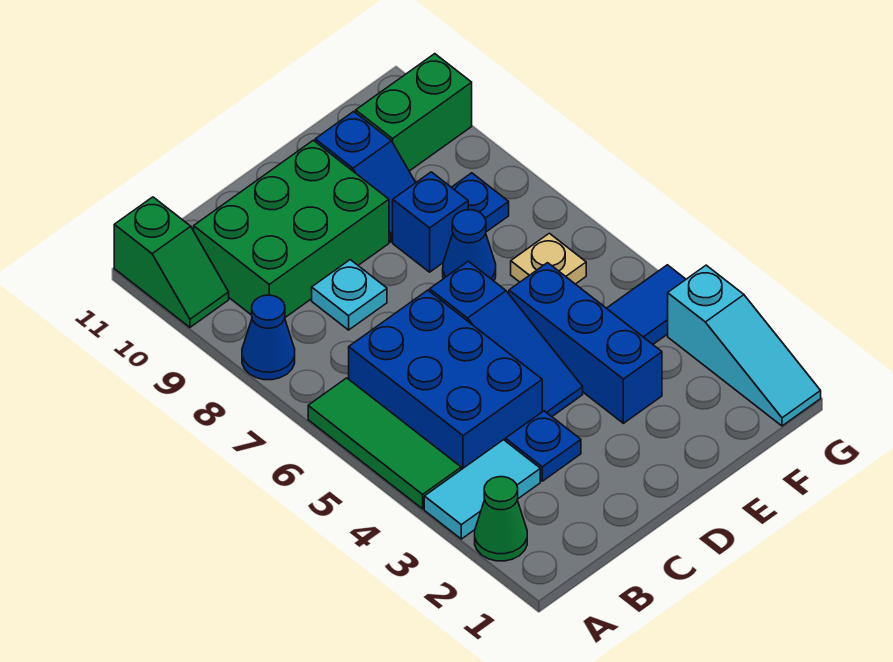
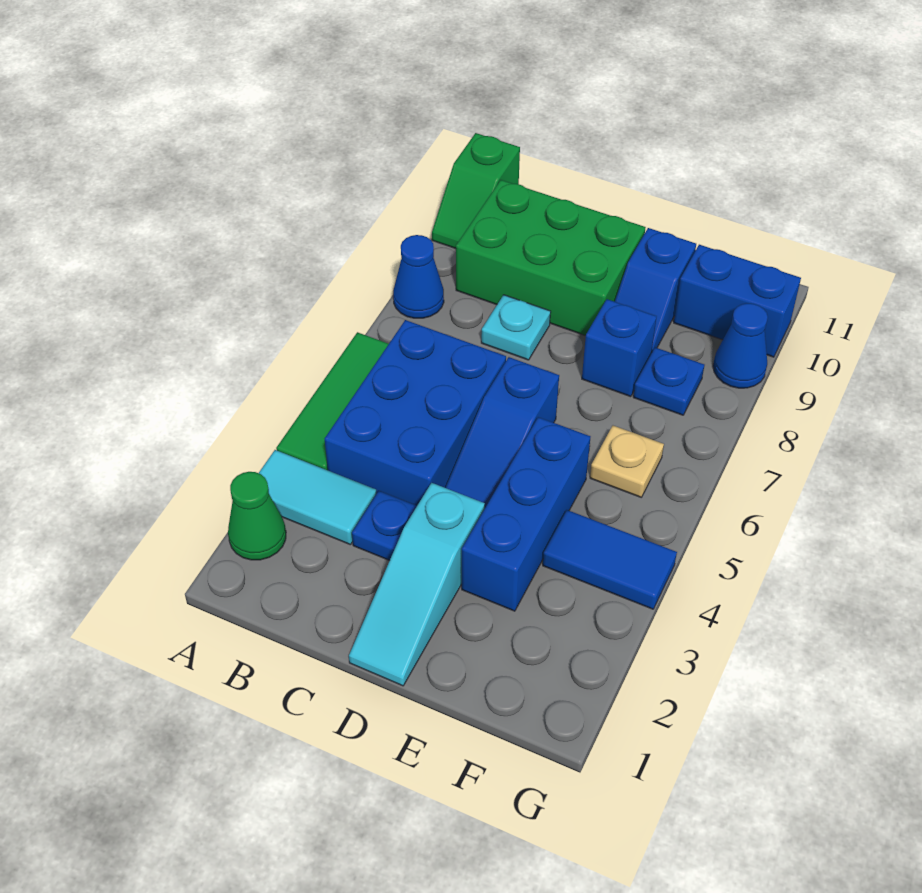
blue cone E7 level 1 -> blue cone G9 level 1
green brick F10:G10 level 1 -> blue brick F10:G10 level 1
cyan slope G1:G3 level 1 top 3 -> cyan slope D1:D3 level 1 top 3

